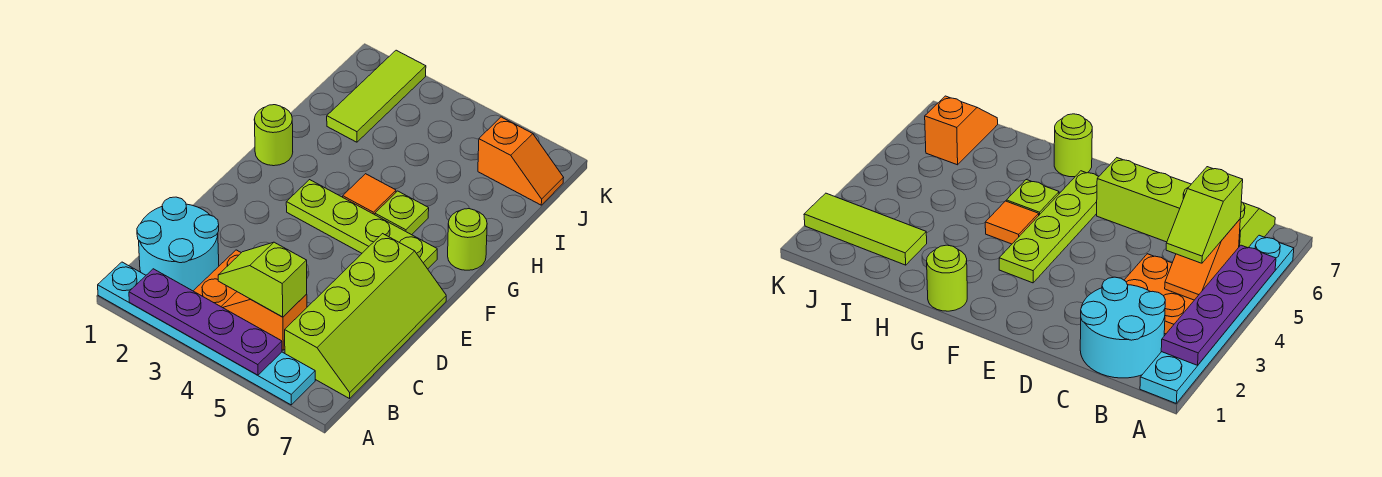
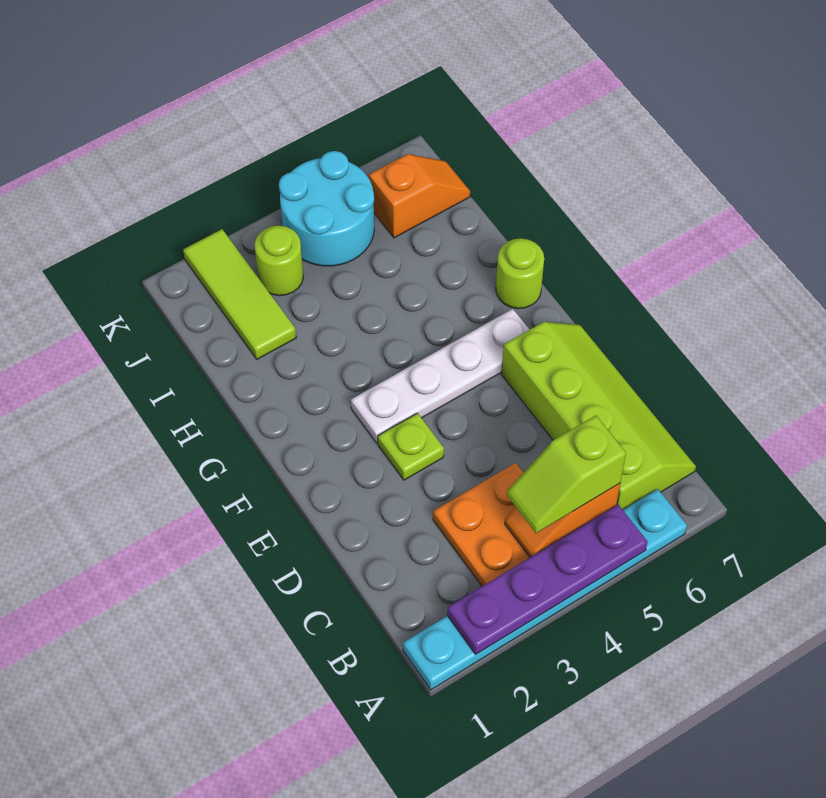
cyan round brick B1:C2 level 1 -> cyan round brick J4:K5 level 1
lime plate F3:F6 level 1 -> white plate F3:F6 level 1
lime round brick G1 level 1 -> lime round brick J3 level 1
orange tile G4 level 1 -> none
lime plate G5 level 1 -> lime plate E3 level 1

